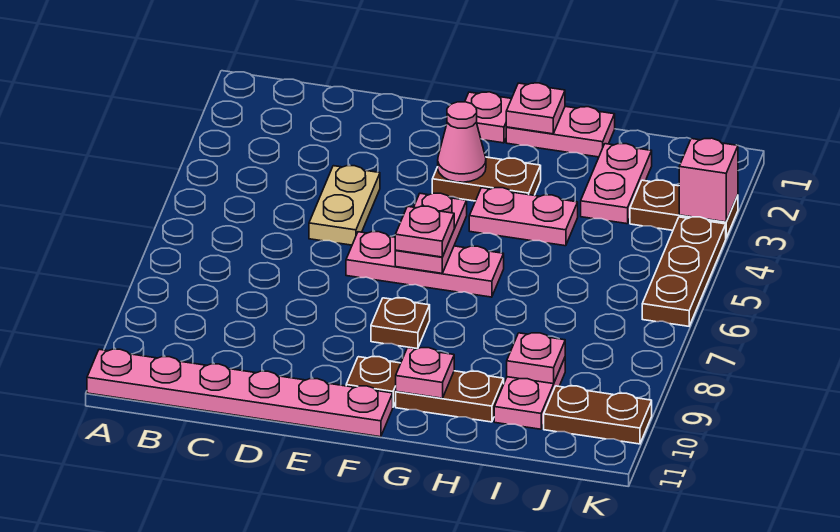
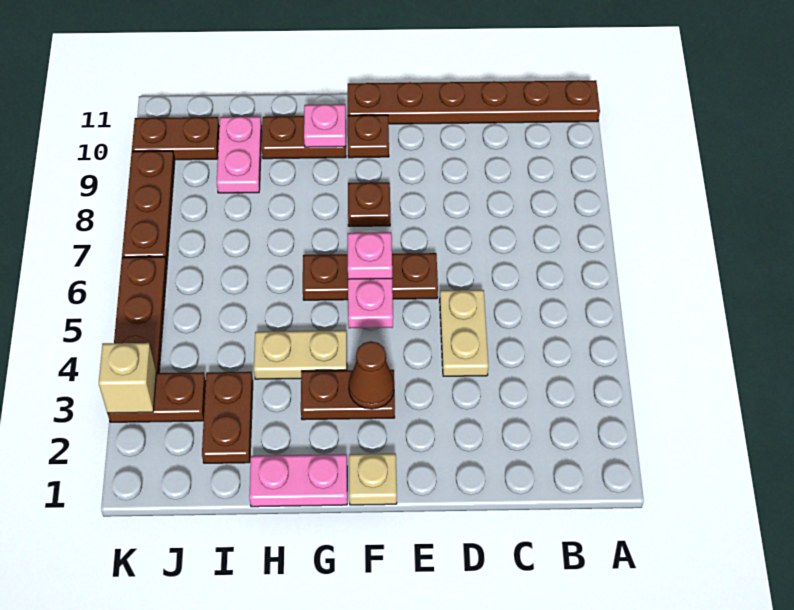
pink plate A11:F11 level 1 -> brown plate A11:F11 level 1
pink plate E6:G6 level 1 -> brown plate E6:G6 level 1
pink plate F1 level 1 -> tan plate F1 level 1
pink cone F3 level 2 -> brown cone F3 level 2
pink plate G1 level 2 -> none
pink plate G4:H4 level 1 -> tan plate G4:H4 level 1
pink plate I2:I3 level 1 -> brown plate I2:I3 level 1
pink plate I9 level 2 -> none
pink brick K3 level 2 -> tan brick K3 level 2
none -> brown plate K7:K9 level 1

